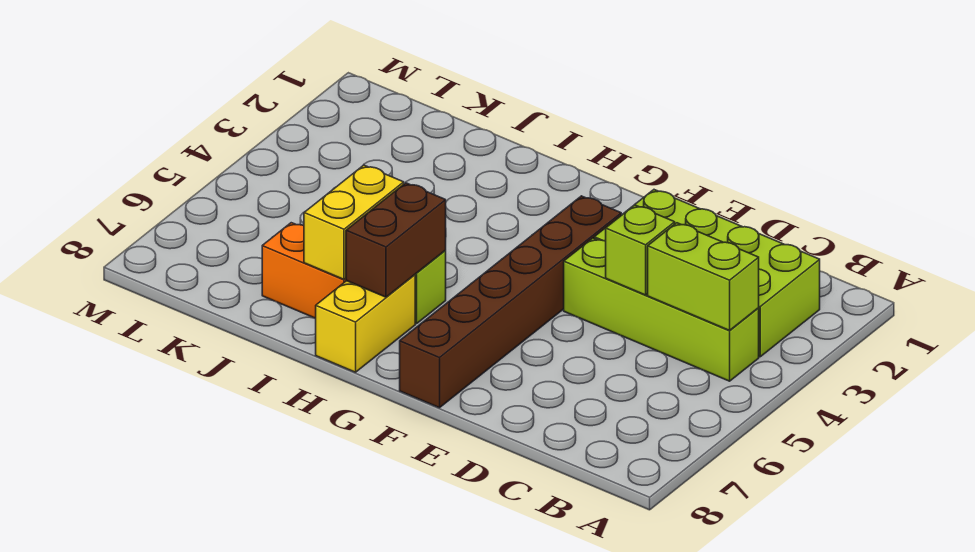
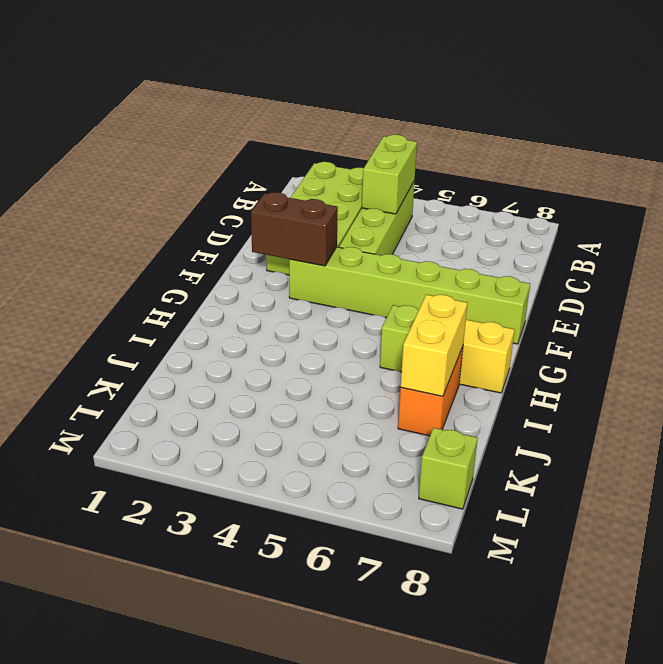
lime brick D4 level 2 -> lime brick L8 level 1
brown brick F3:F8 level 1 -> lime brick F3:F8 level 1
brown brick H6:H7 level 2 -> brown brick F2:F3 level 2
yellow brick I6:I7 level 2 -> yellow brick I7:J7 level 2

